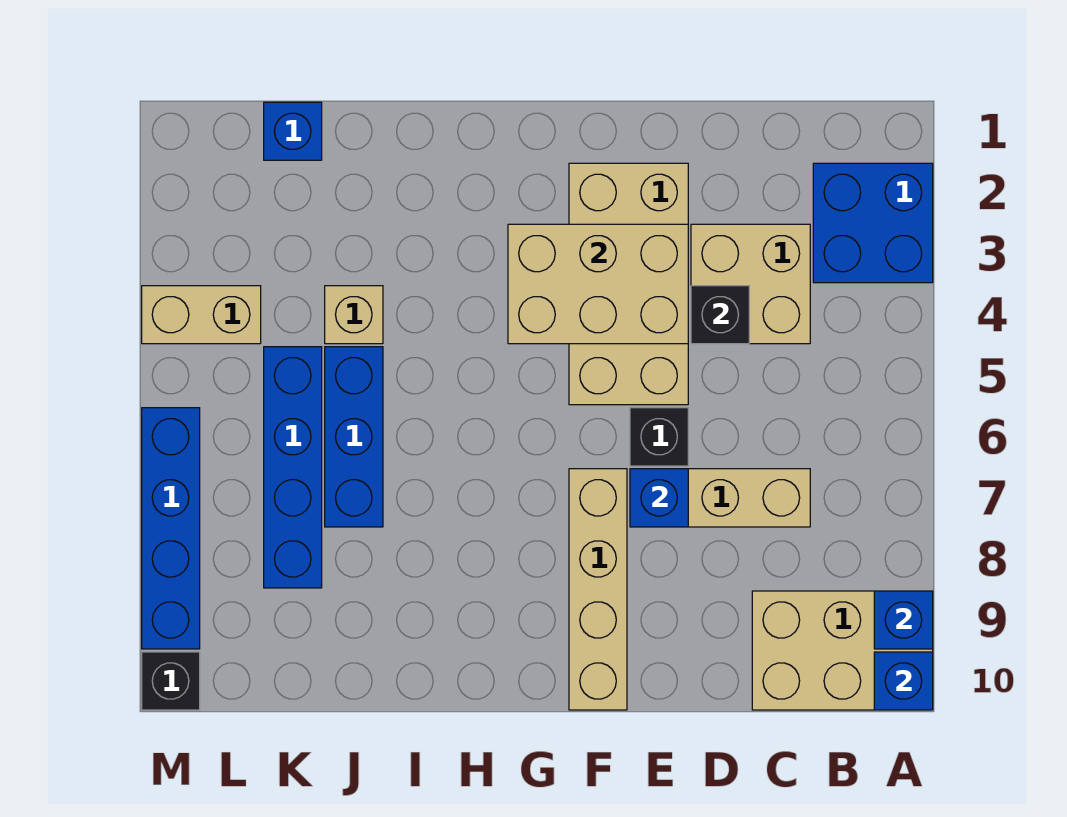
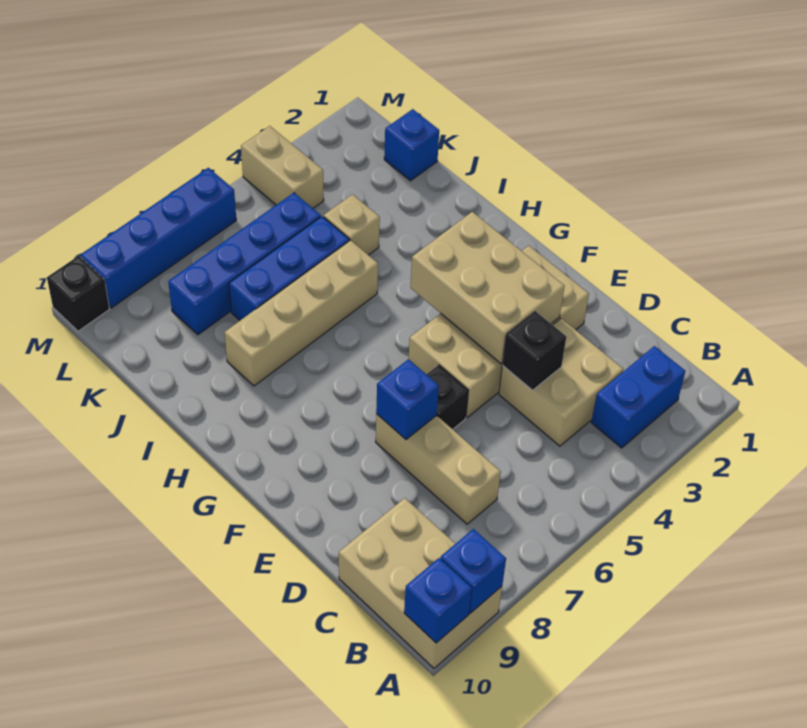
blue brick A2:B3 level 1 -> blue brick B2:B3 level 1
tan brick F7:F10 level 1 -> tan brick I5:I8 level 1

